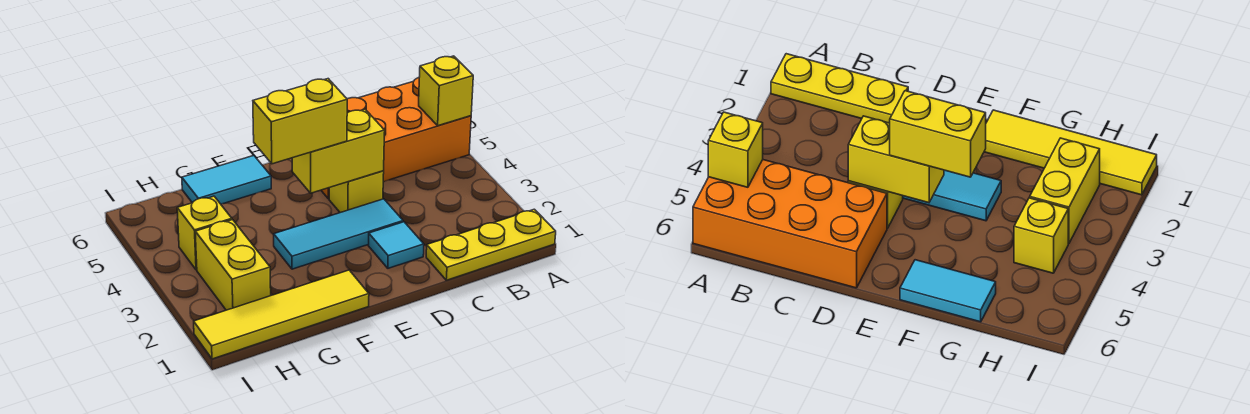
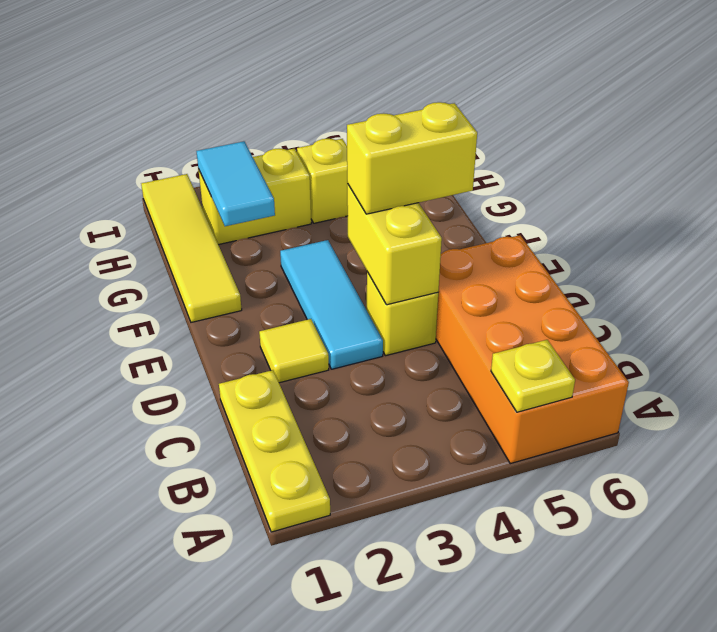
yellow brick A5 level 2 -> yellow plate A5 level 2
cyan tile D2 level 1 -> yellow tile D2 level 1
yellow brick E4:F4 level 3 -> yellow brick E4:E5 level 3
cyan tile F6:G6 level 1 -> cyan tile G2:H2 level 2

